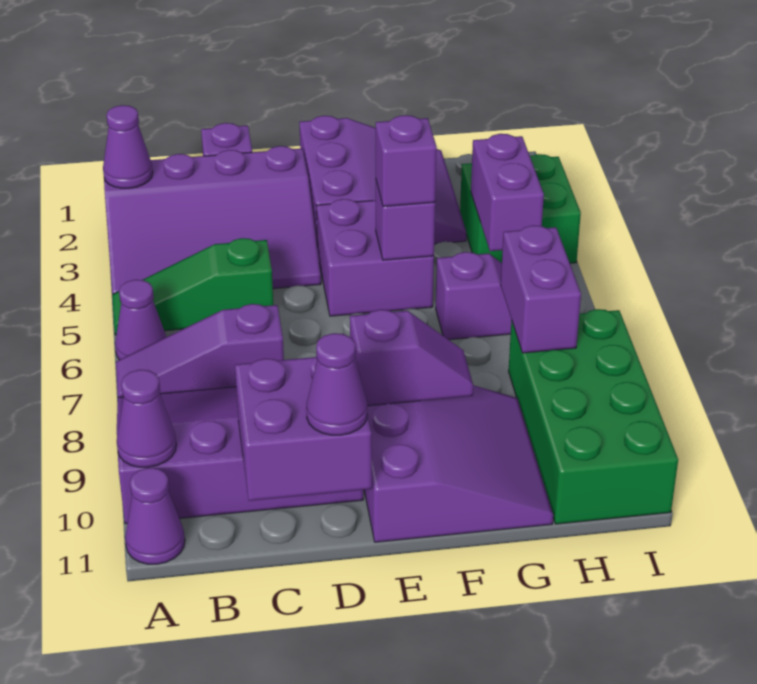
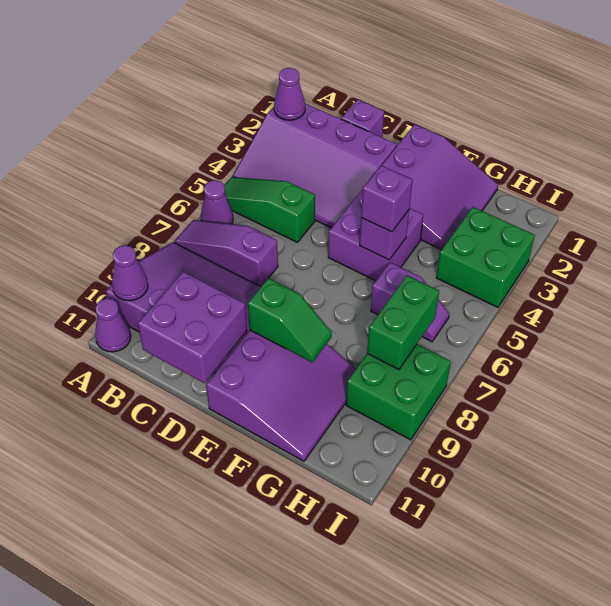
purple cone D11 level 3 -> none
purple slope E9:F9 level 2 top E -> green slope E9:F9 level 2 top E
purple brick H4:H5 level 2 -> none
purple brick H7:H8 level 2 -> green brick H7:H8 level 2
green brick H8:I11 level 1 -> green brick H8:I9 level 1

